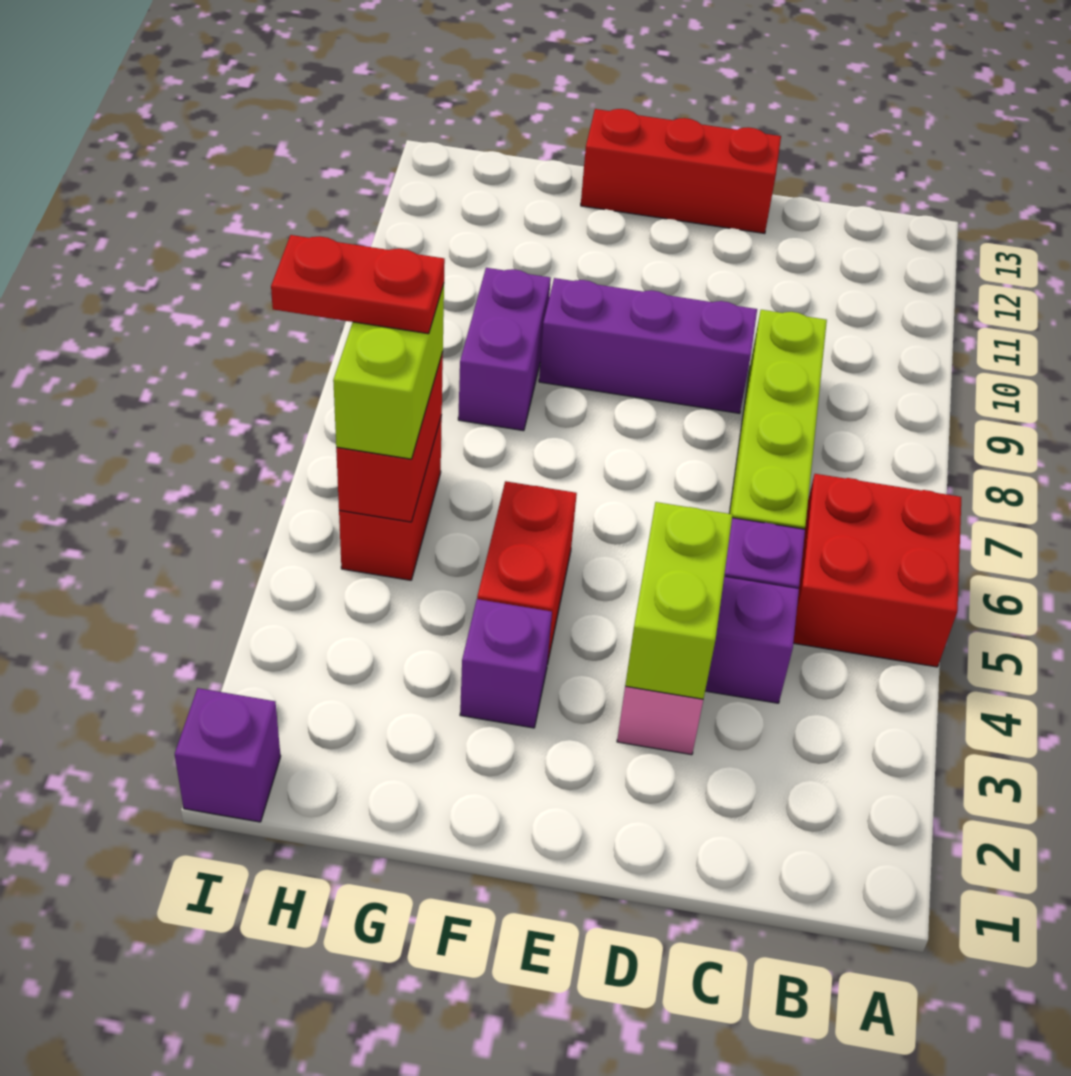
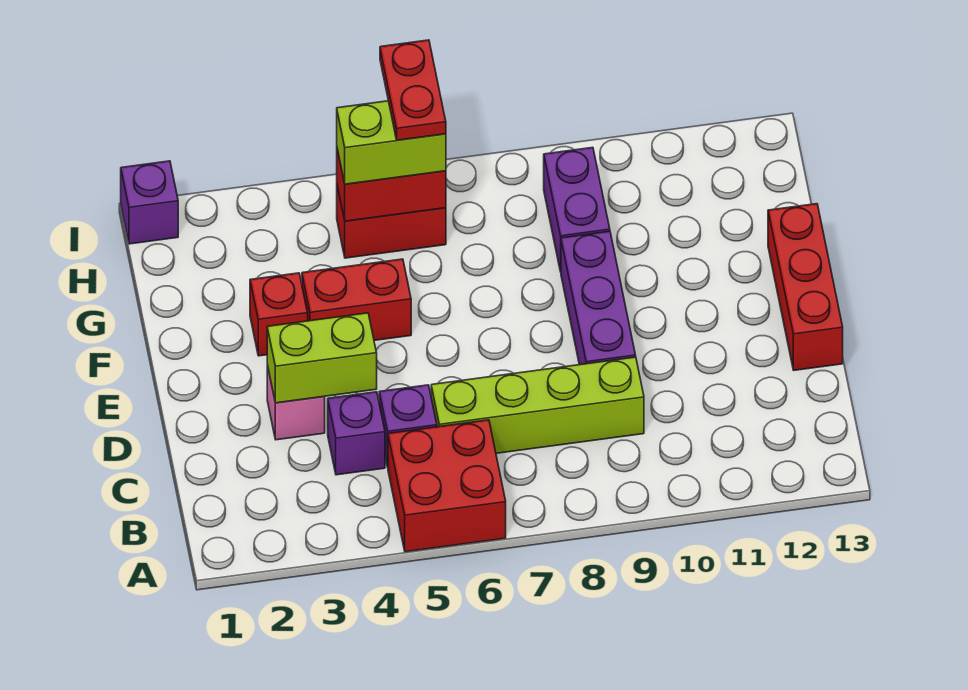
purple brick F3 level 1 -> red brick F3 level 1
purple brick G8:G9 level 1 -> purple brick G9:H9 level 1

